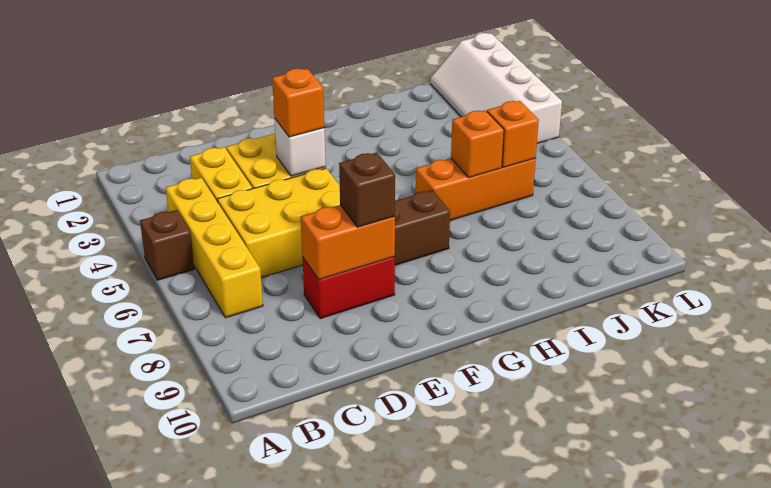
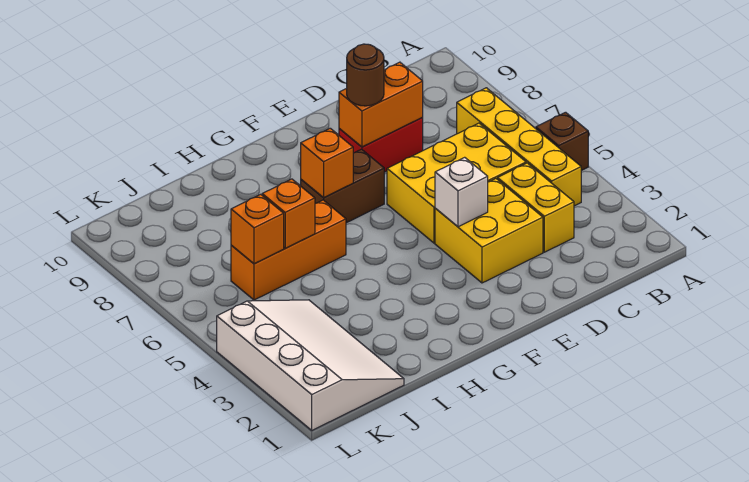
orange brick E4 level 3 -> orange brick G7 level 2
brown brick E8 level 3 -> brown round brick E8 level 3
white slope K1:L4 level 1 top L -> white slope J1:L4 level 1 top L

